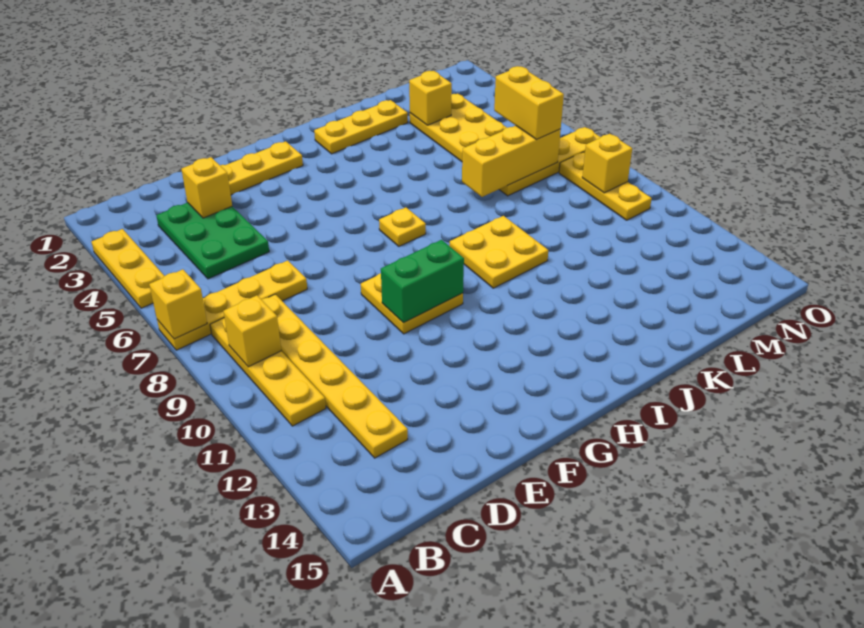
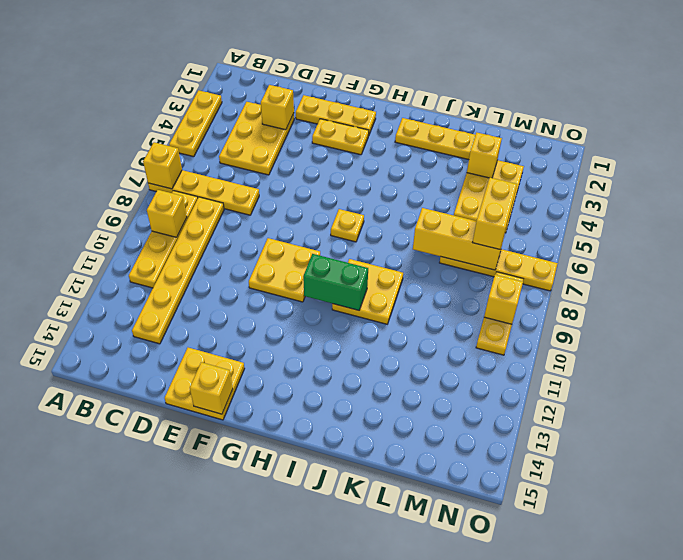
green plate C3:D5 level 1 -> yellow plate C3:D5 level 1
none -> yellow plate E14:F15 level 1
none -> yellow plate F3:G3 level 1
green brick F10:G10 level 2 -> green brick H10:I10 level 2
none -> yellow brick F15 level 2

